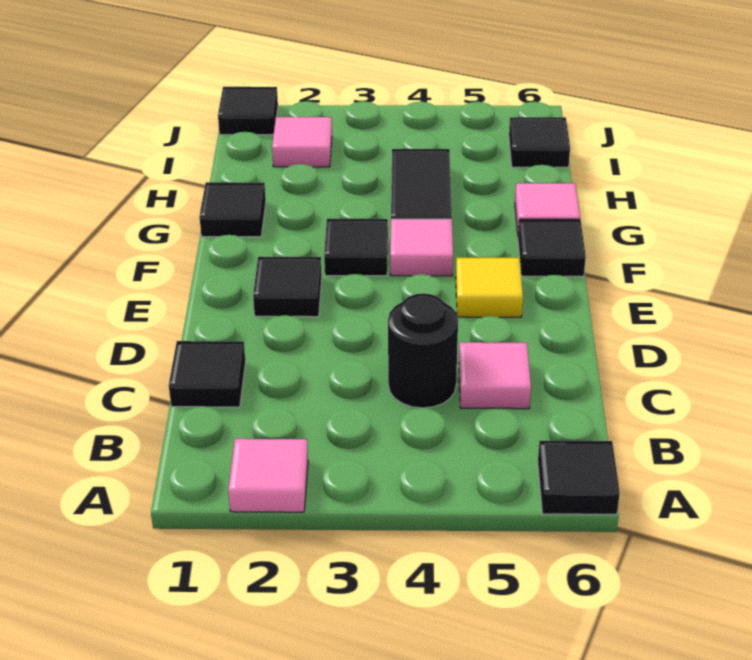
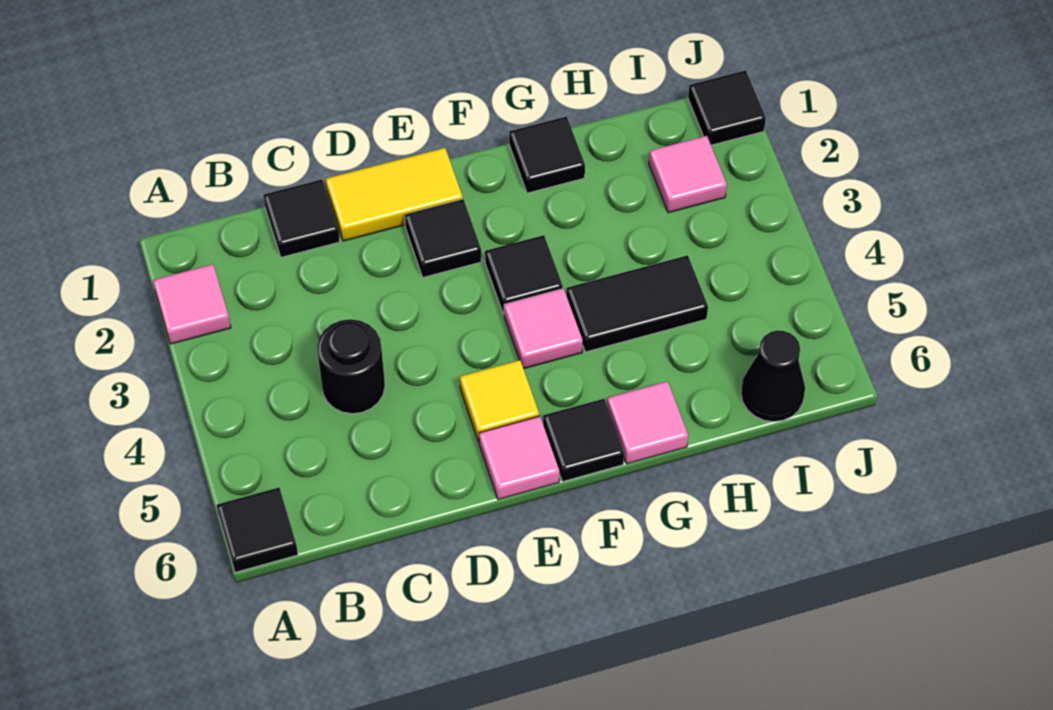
pink tile C5 level 1 -> pink tile E6 level 1
none -> yellow tile D1:E1 level 1
black tile I6 level 1 -> black cone I6 level 1

